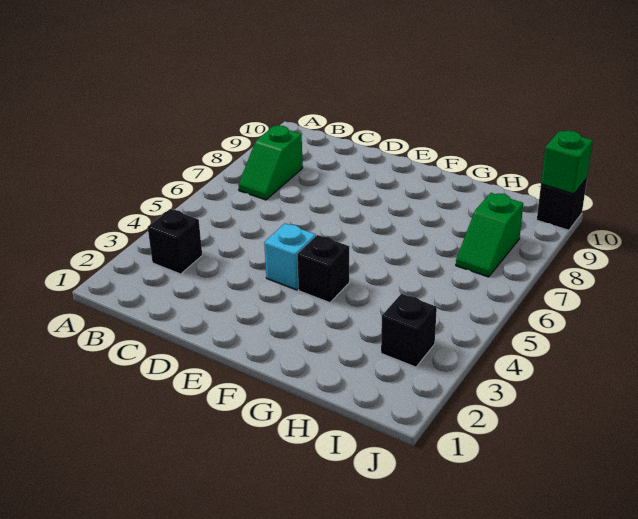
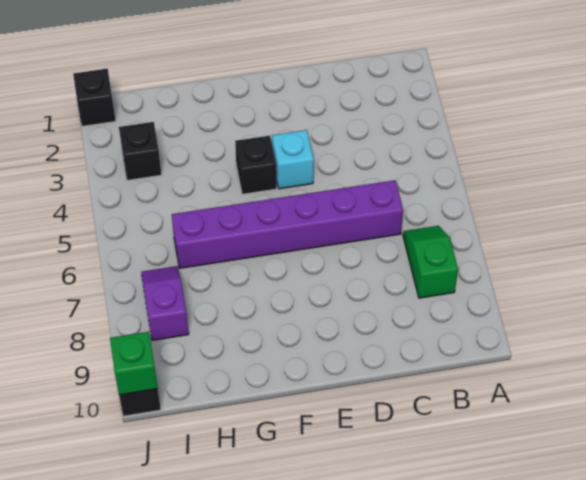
black brick B3 level 1 -> black brick J1 level 1
none -> purple brick C6:H6 level 1
green slope I7:I8 level 1 top 8 -> purple slope I7:I8 level 1 top 8

